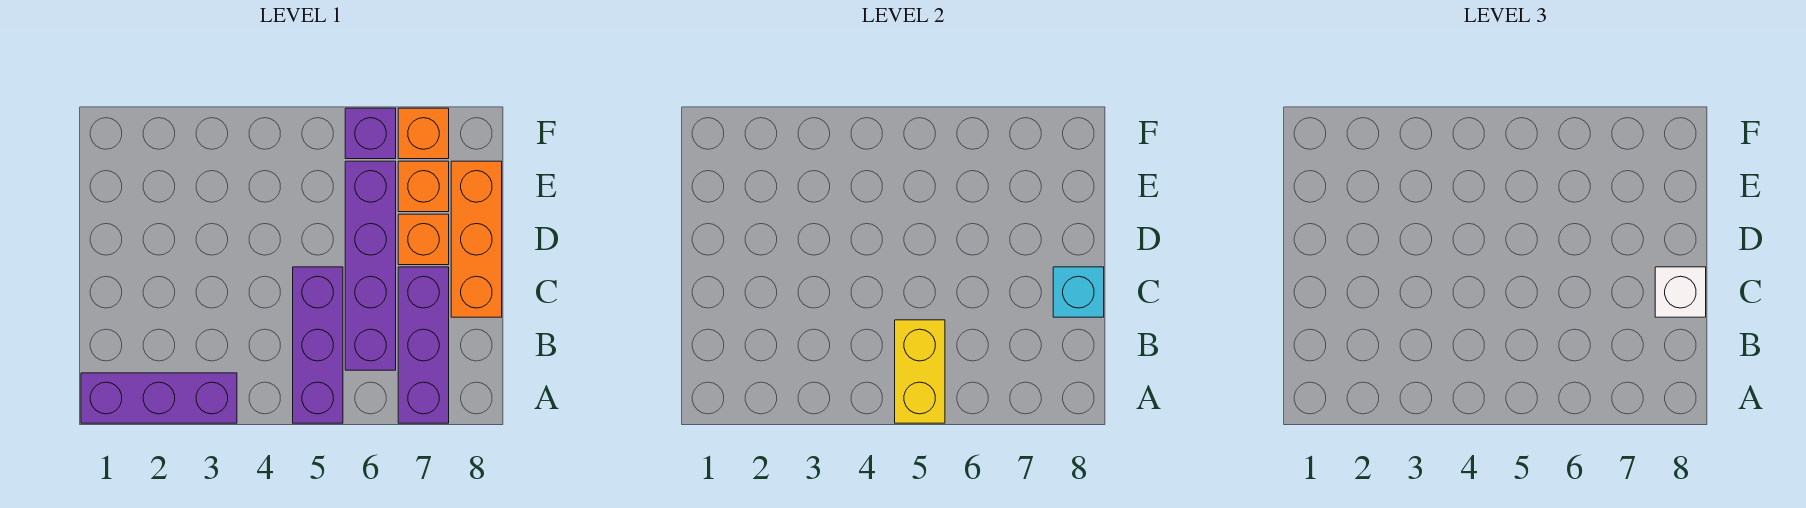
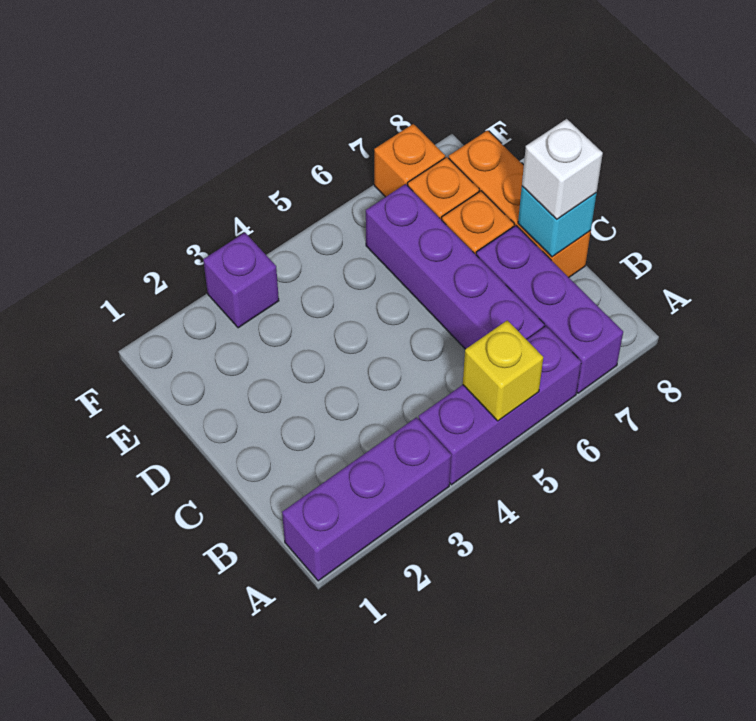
purple brick A5:C5 level 1 -> purple brick A4:A6 level 1
yellow brick A5:B5 level 2 -> yellow brick A5 level 2
purple brick F6 level 1 -> purple brick F3 level 1

